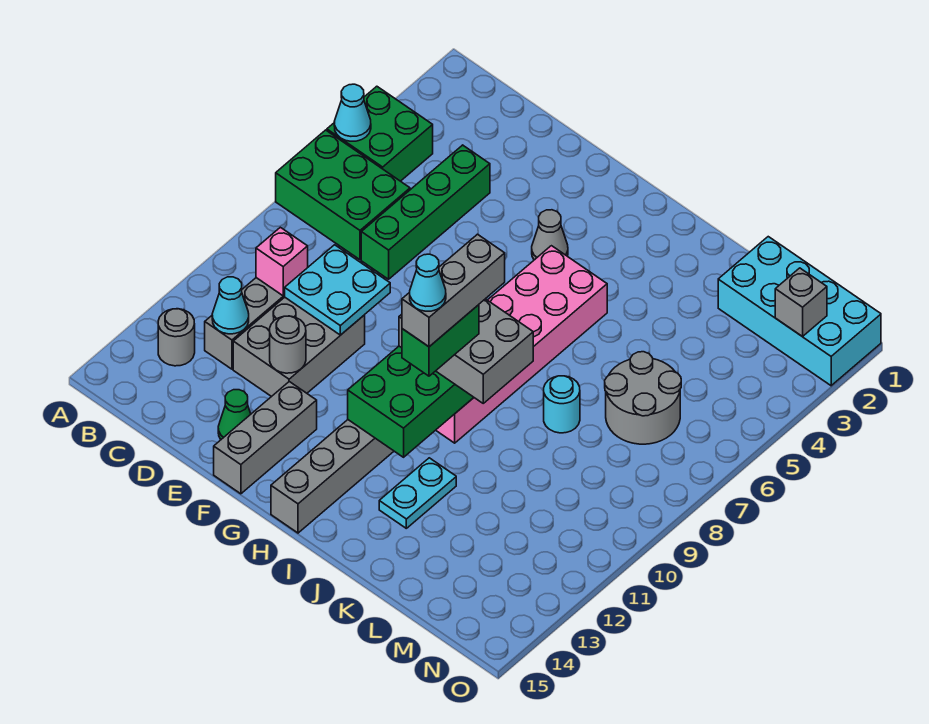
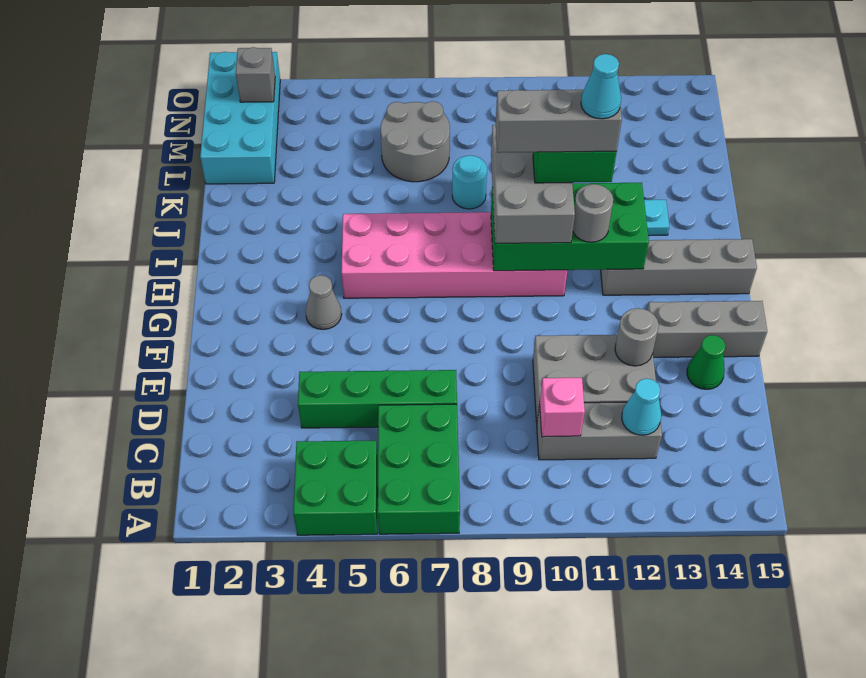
cyan cone A5 level 2 -> none
grey round brick B13 level 1 -> grey round brick H11 level 3
cyan plate D9:E10 level 2 -> none

